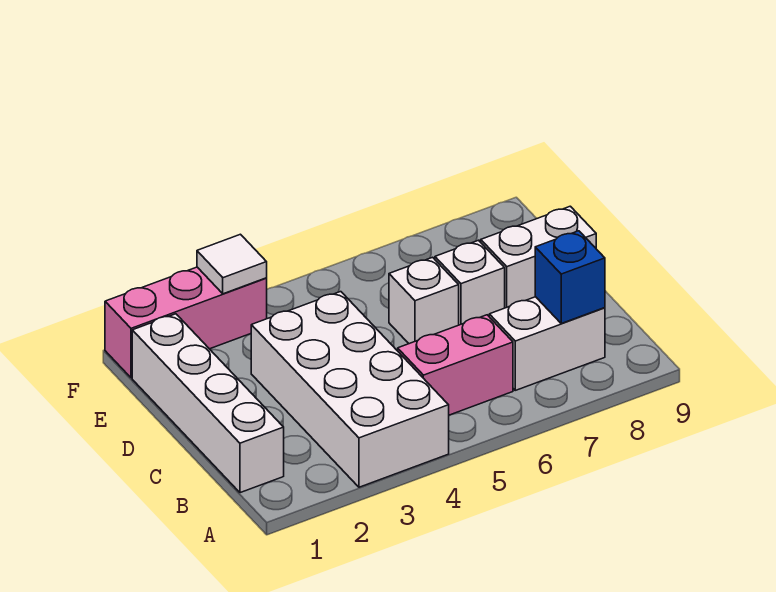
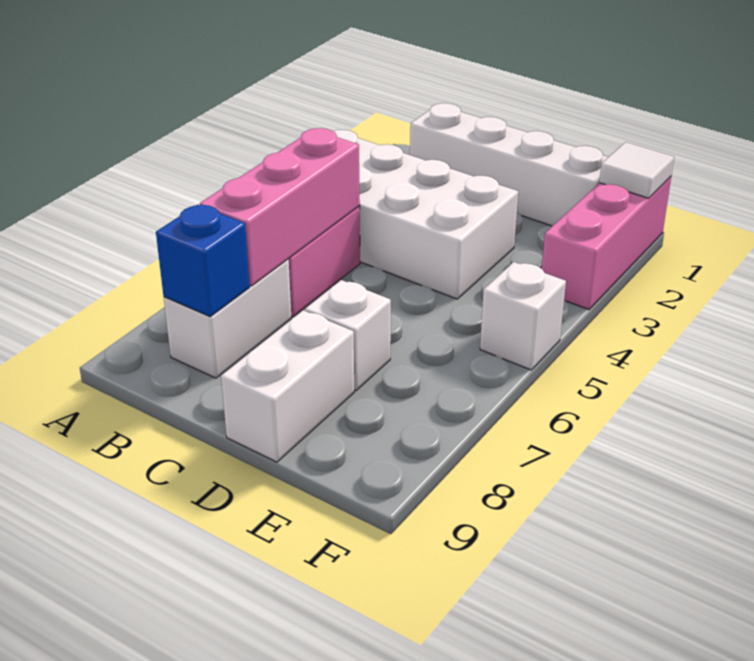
none -> pink brick B5:B7 level 2
white brick D6 level 1 -> white brick F5 level 1
white tile F3 level 2 -> white tile F1 level 2

